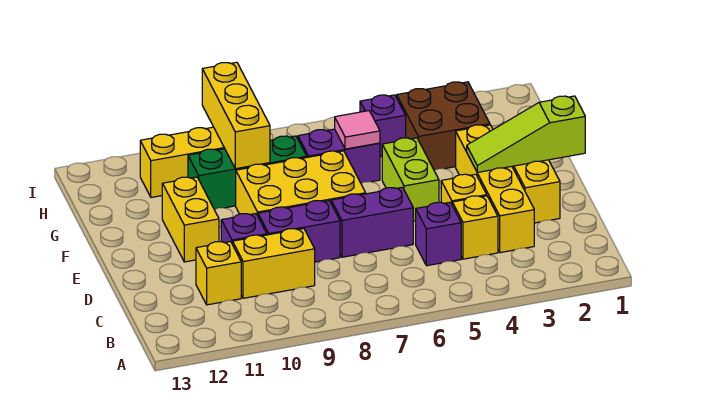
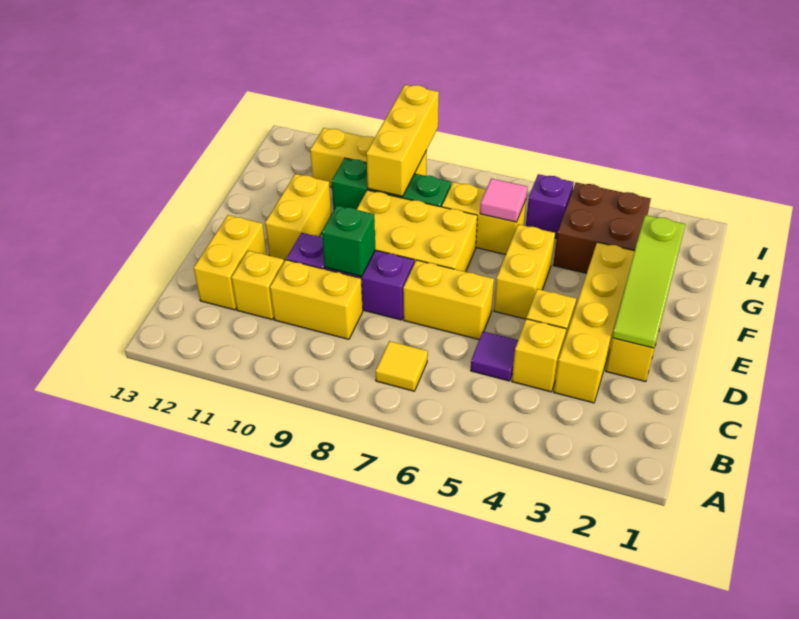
none -> yellow tile B7 level 1
purple brick C5 level 1 -> purple tile C5 level 1
none -> yellow brick C12:D12 level 1
purple brick D6:D7 level 1 -> yellow brick D6:D7 level 1
none -> green brick D9 level 2
lime slope E1:E3 level 2 top 1 -> lime slope D2:F2 level 2 top F
lime brick E5:F5 level 1 -> yellow brick E5:F5 level 1
purple brick G6:G7 level 1 -> yellow brick G6:G7 level 1

